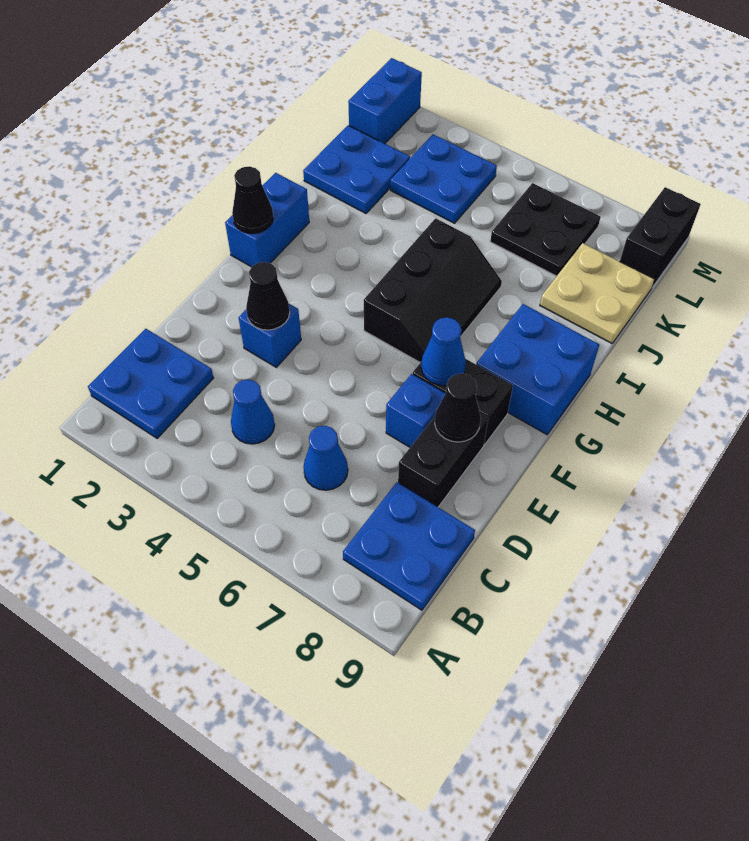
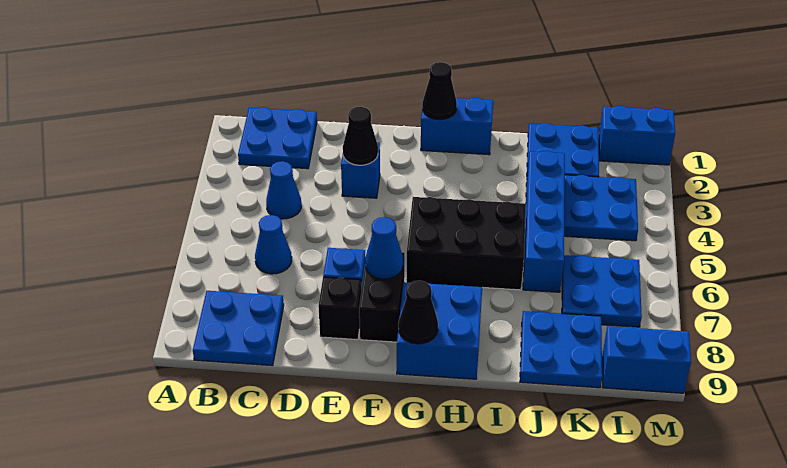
black brick D8:E8 level 1 -> black brick E8 level 1
black cone E8 level 2 -> black cone G9 level 2
black slope G5:I6 level 1 top 5 -> black brick G5:I6 level 1
none -> blue brick J3:J6 level 1
tan plate J8:K9 level 1 -> blue plate J8:K9 level 1
black plate K6:L7 level 1 -> blue plate K6:L7 level 1
black brick L9:M9 level 1 -> blue brick L9:M9 level 1

